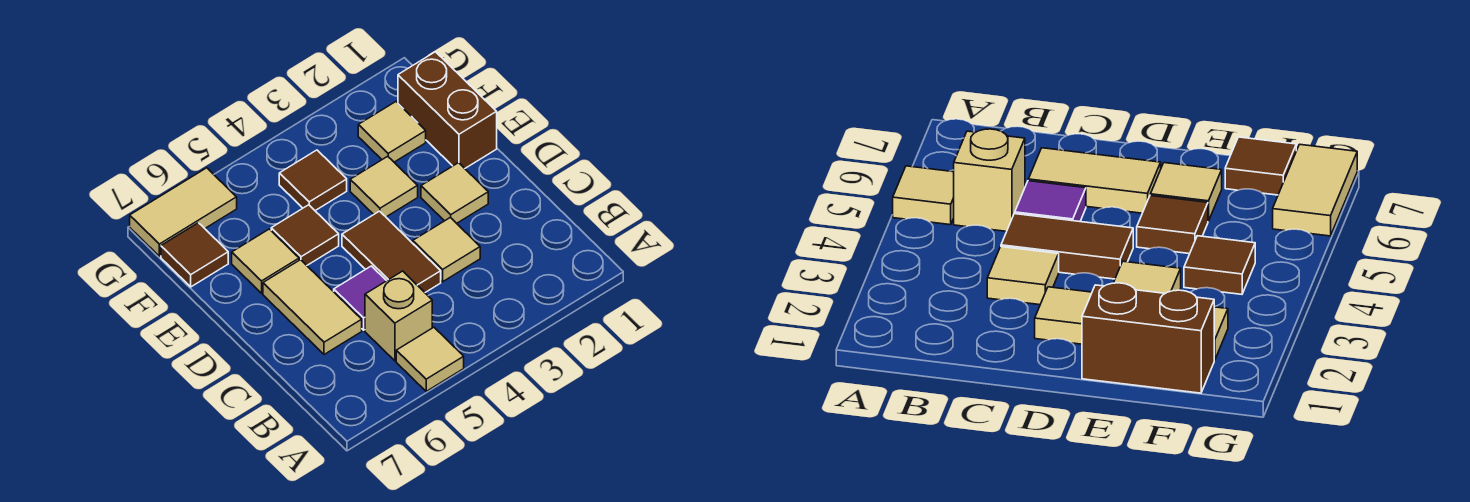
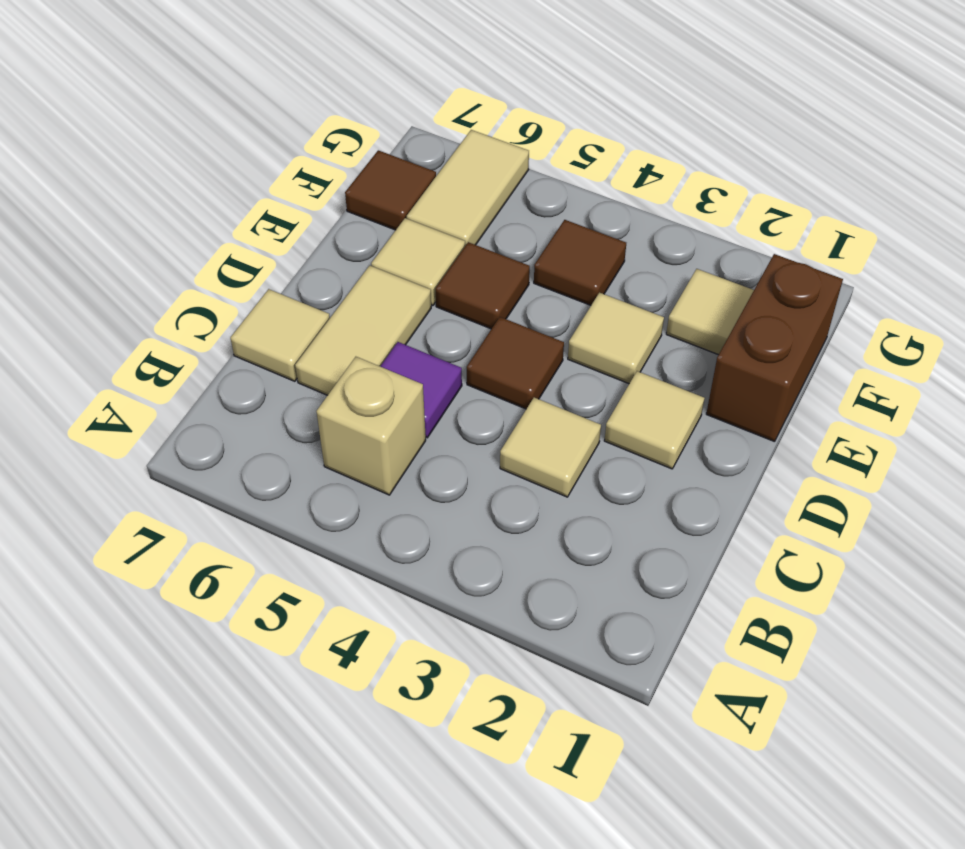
tan tile A5 level 1 -> tan tile C7 level 1
brown tile C4:D4 level 1 -> brown tile D4 level 1
tan tile G6:G7 level 1 -> tan tile F6:G6 level 1

